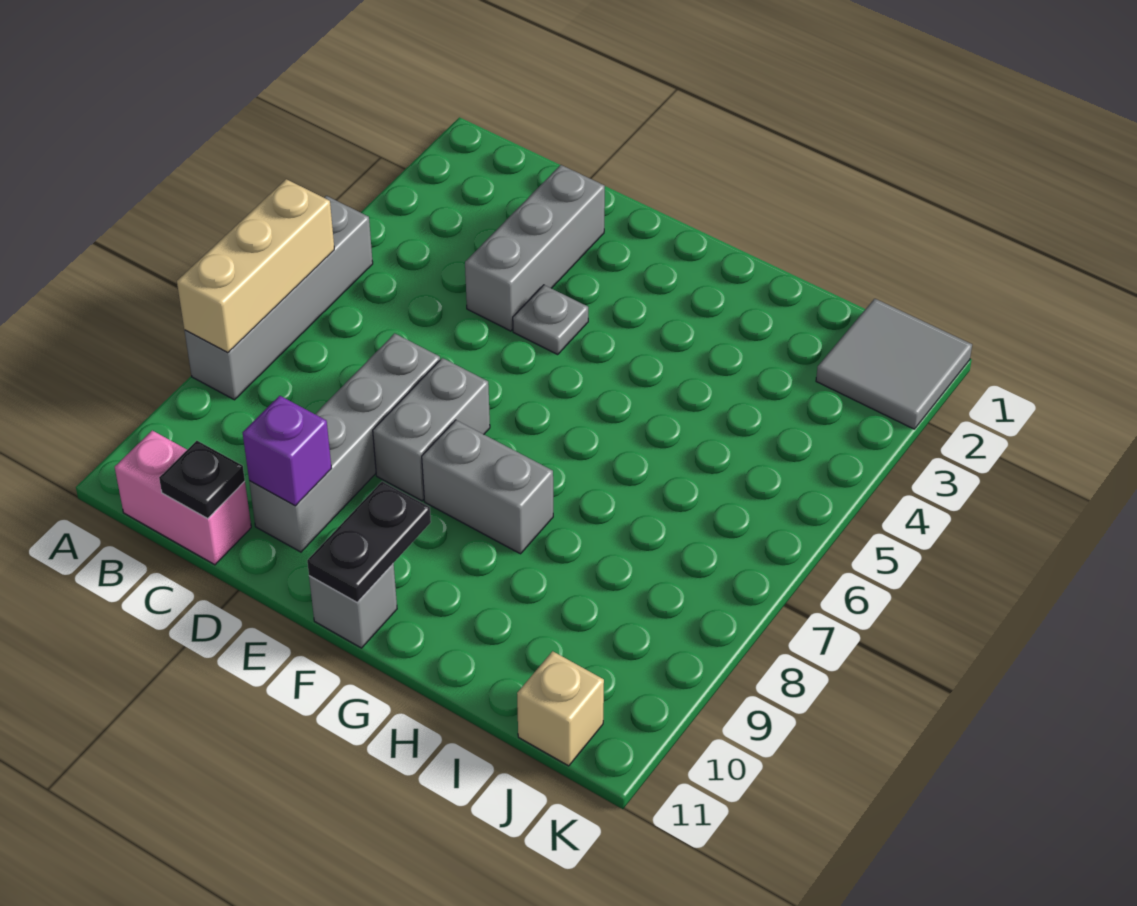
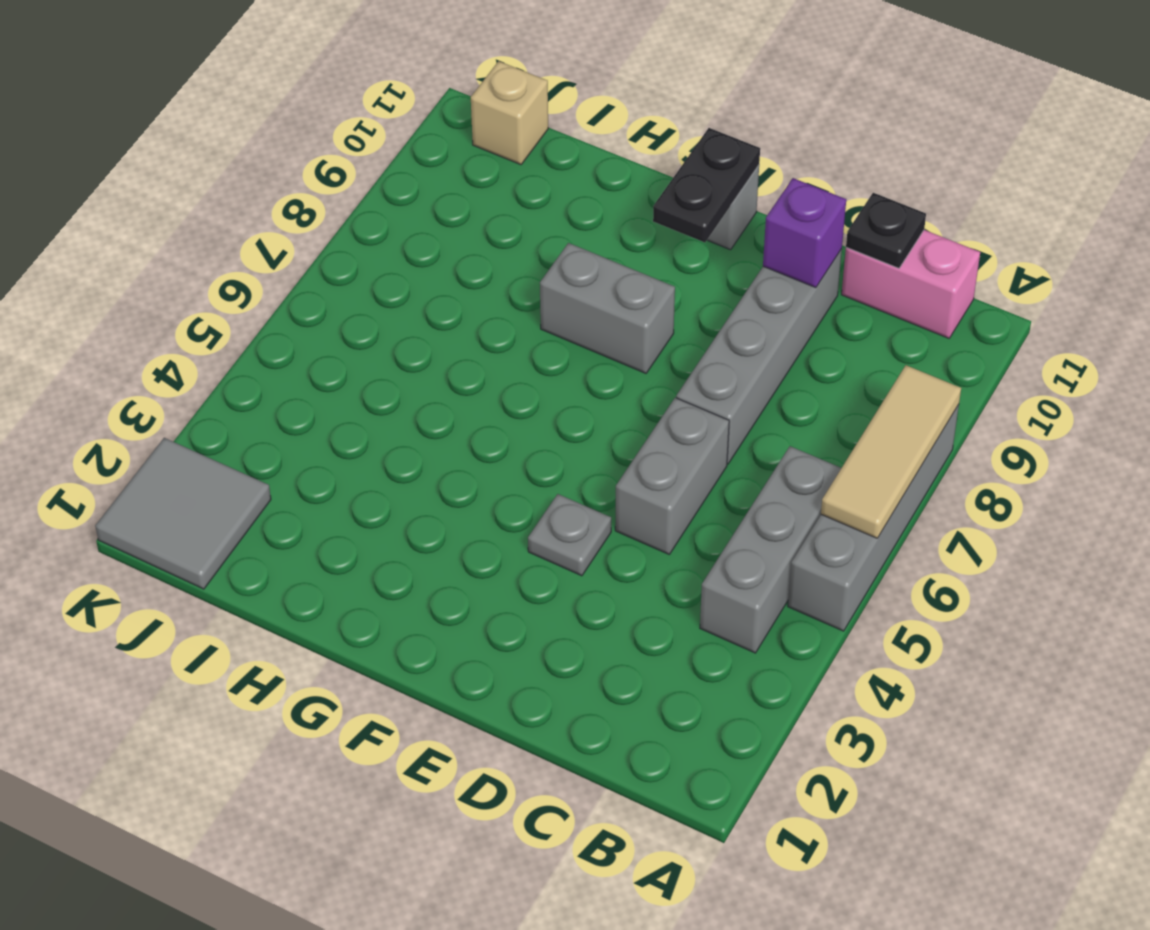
tan brick A6:A8 level 2 -> tan tile A6:A8 level 2
grey brick D2:D4 level 1 -> grey brick B4:B6 level 1
grey brick E7:E8 level 1 -> grey brick D5:D6 level 1

